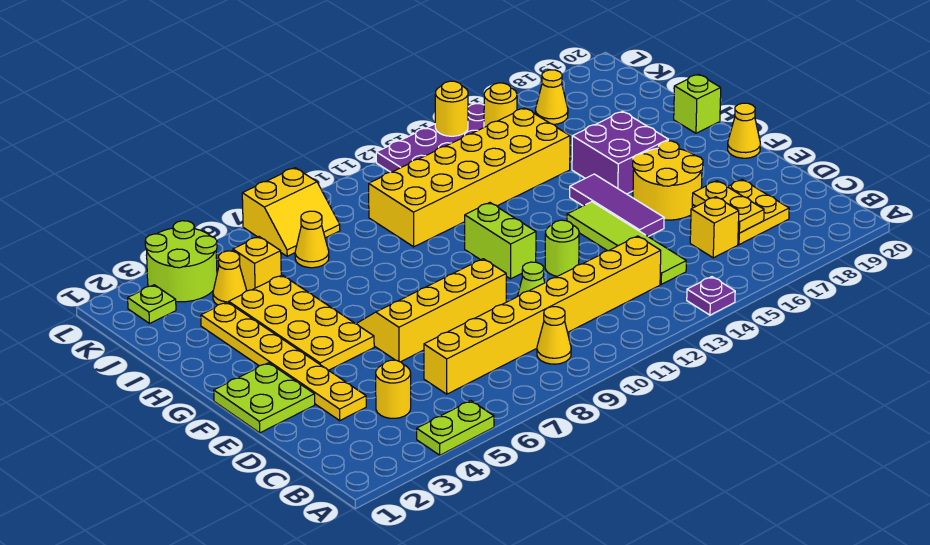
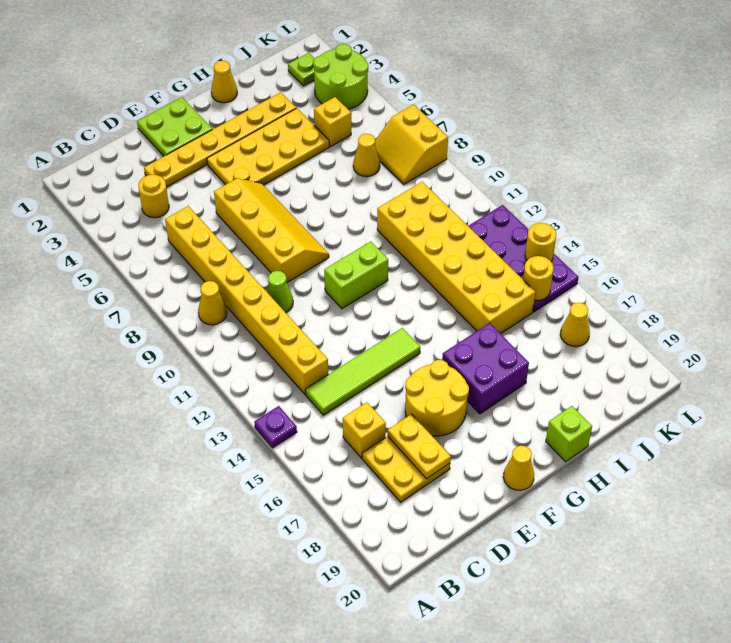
lime plate A4:A5 level 1 -> none
yellow plate C17:D17 level 2 -> yellow plate D17:D18 level 2
lime round brick E12 level 1 -> none
purple tile E15:G15 level 1 -> none
yellow cone J4 level 1 -> yellow cone H1 level 1

